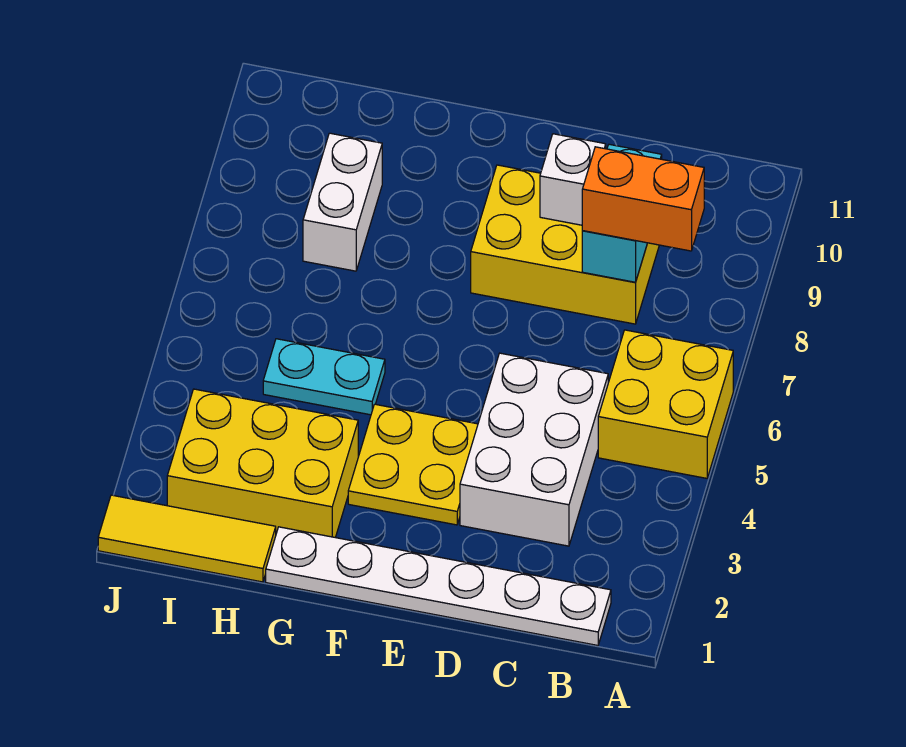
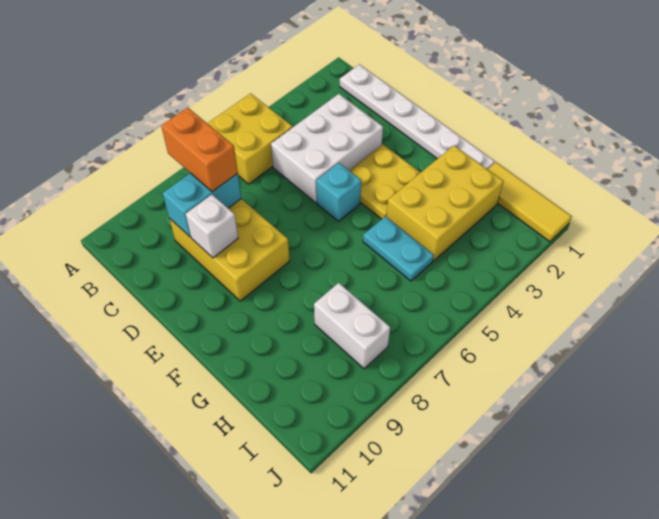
none -> cyan brick E5 level 1
yellow brick G2:I3 level 1 -> yellow brick G2:H4 level 1
white brick H8:H9 level 1 -> white brick H8:I8 level 1

